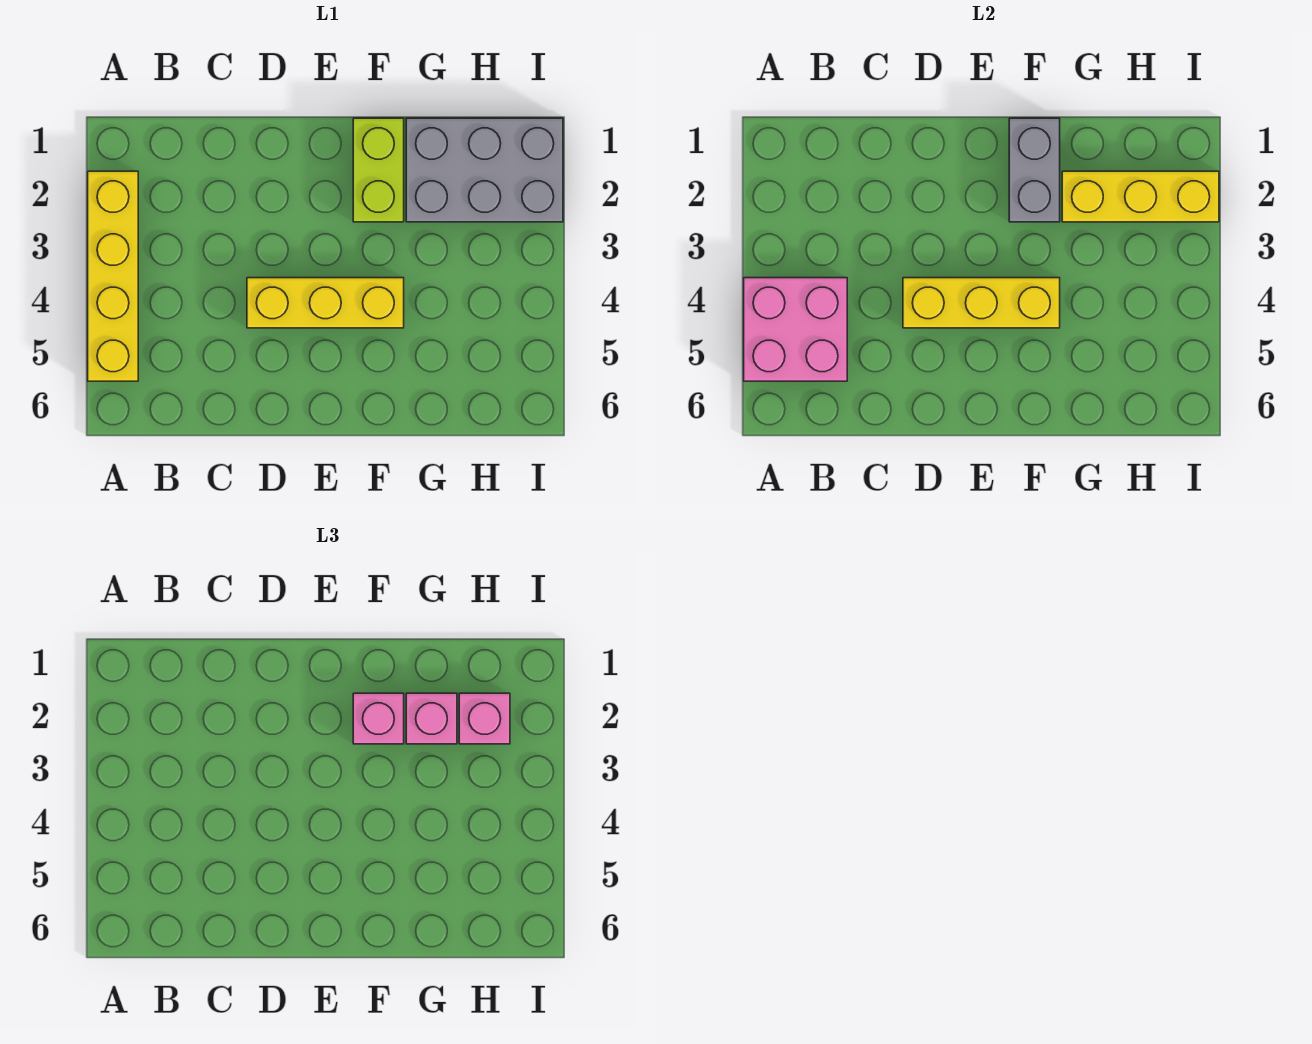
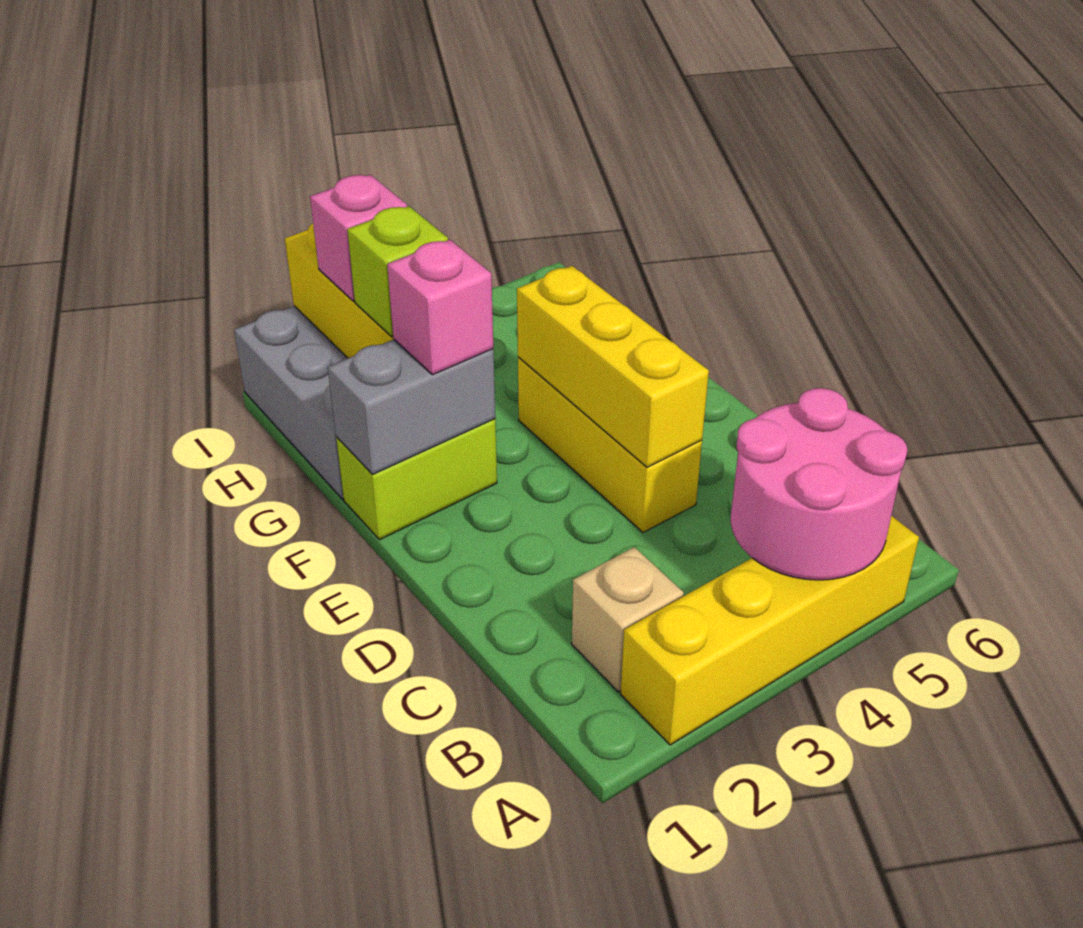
pink brick A4:B5 level 2 -> pink round brick A4:B5 level 2
none -> tan brick B2 level 1
pink brick G2 level 3 -> lime brick G2 level 3

